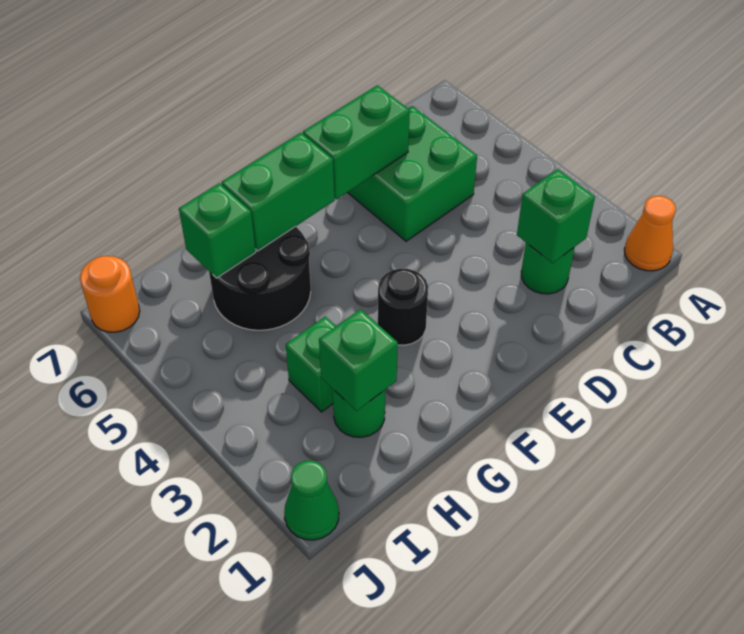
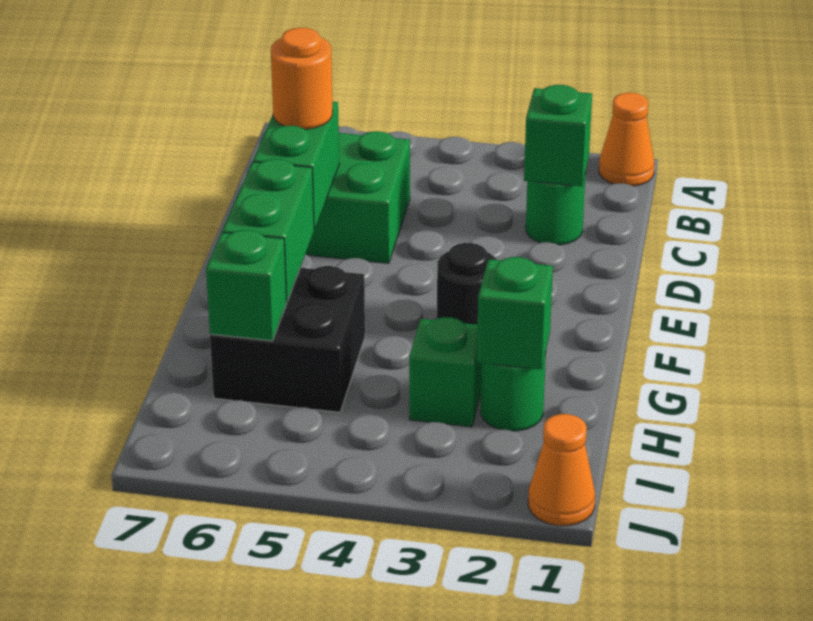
black round brick G5:H6 level 1 -> black brick G5:H6 level 1
green cone J1 level 1 -> orange cone J1 level 1
orange round brick J7 level 1 -> orange round brick D6 level 3

